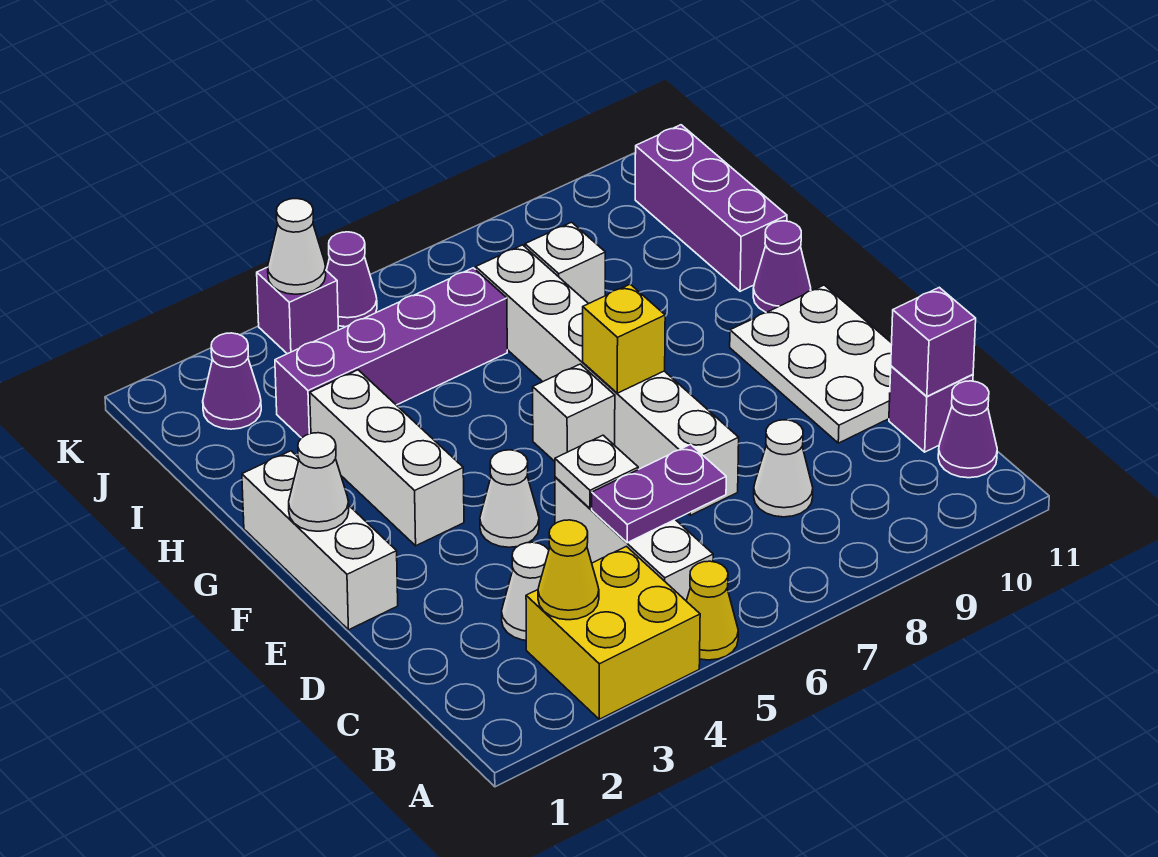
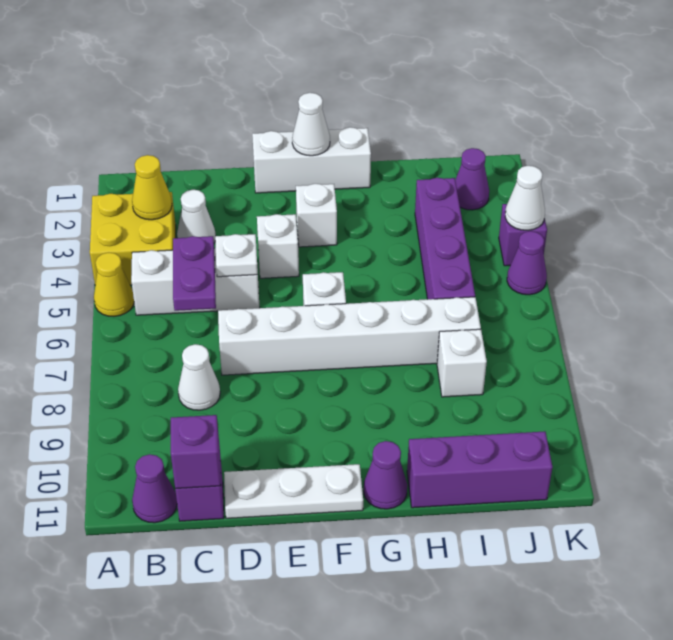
white plate D10:F11 level 1 -> white plate D11:F11 level 1
white cone E4 level 1 -> white brick E4 level 1
white brick F3:H3 level 1 -> white brick F3 level 1
yellow brick F7 level 2 -> none

